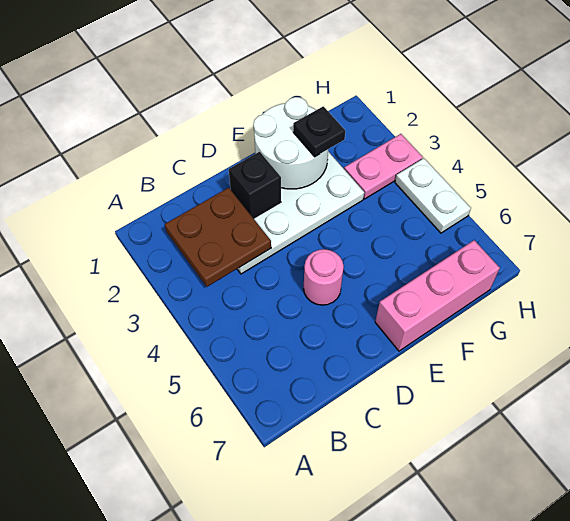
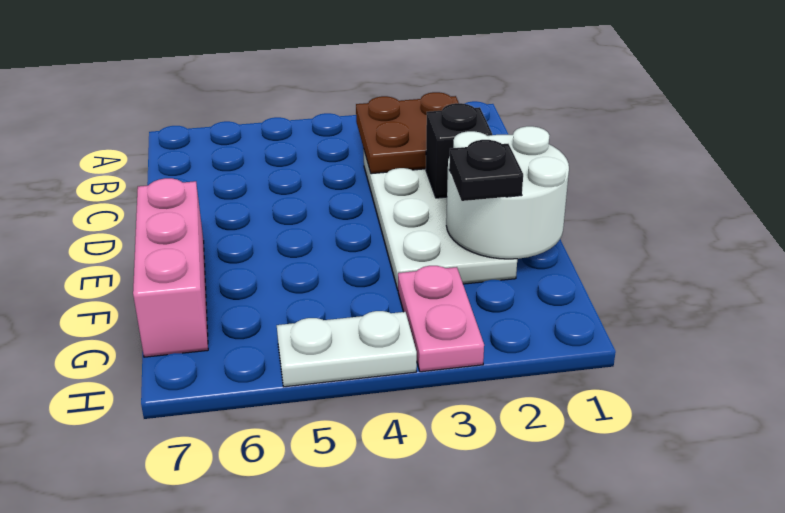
pink round brick D5 level 1 -> none

